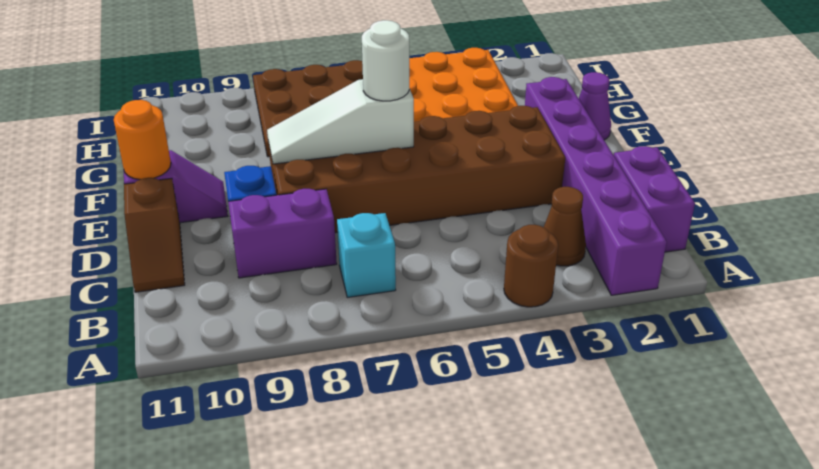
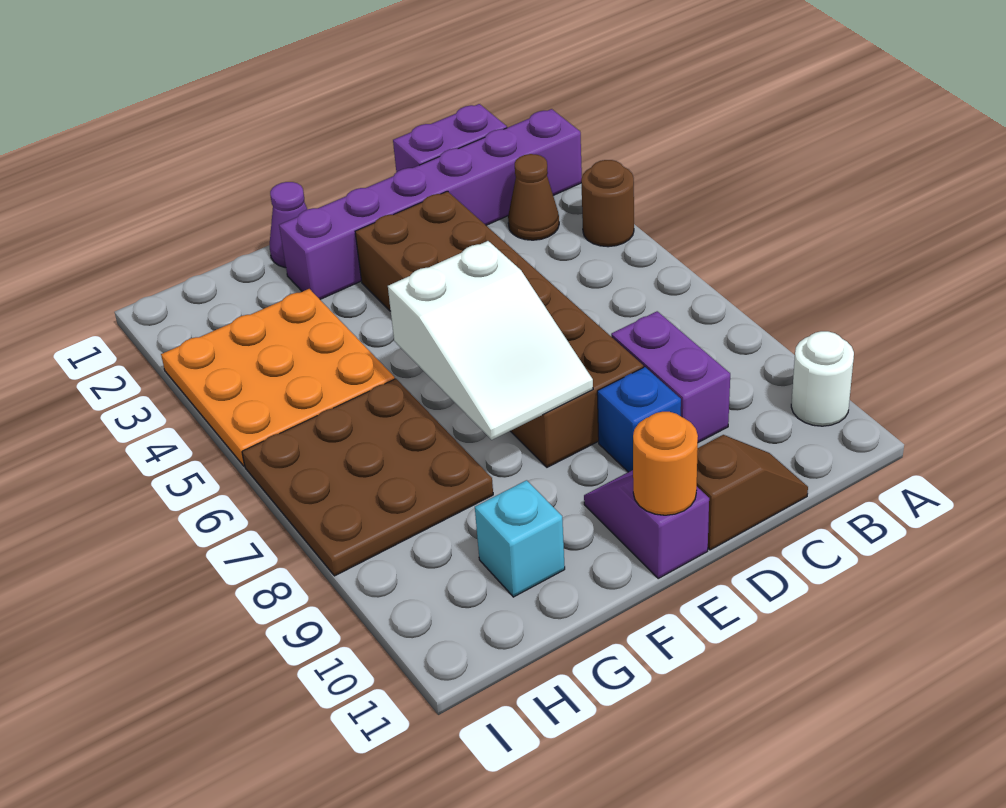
cyan brick B7 level 1 -> cyan brick G10 level 1
white slope E6:E8 level 2 top 6 -> white slope E6:F8 level 2 top 6
white round brick E6 level 3 -> white round brick A10 level 1

